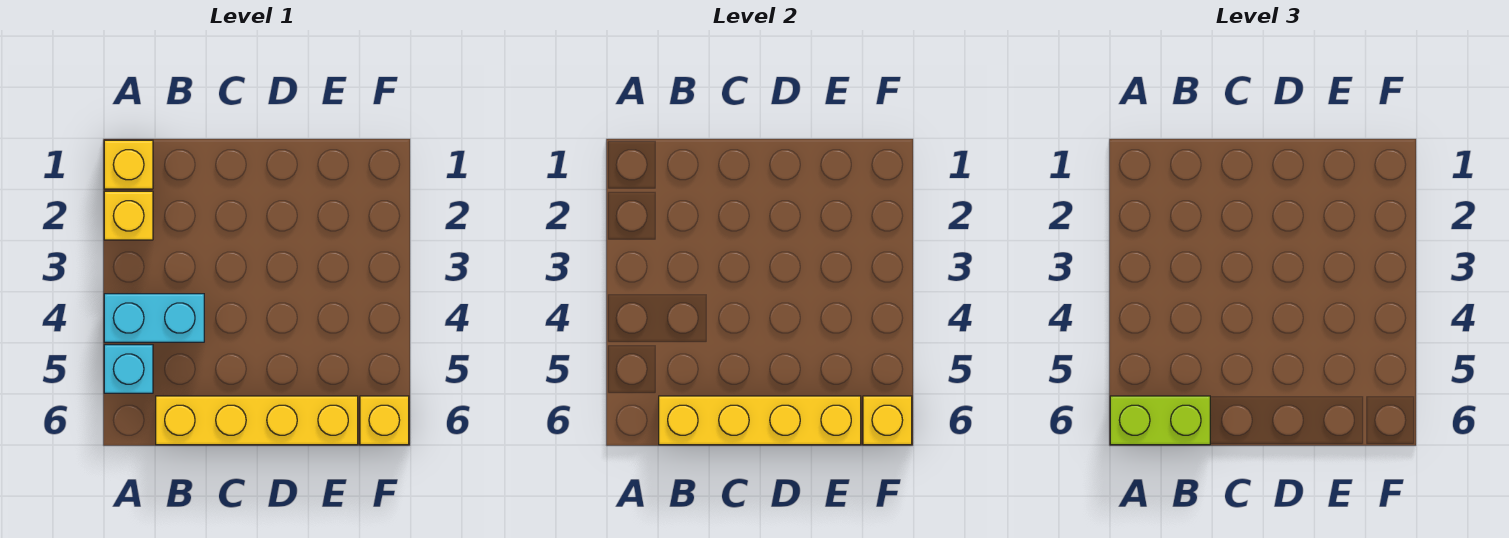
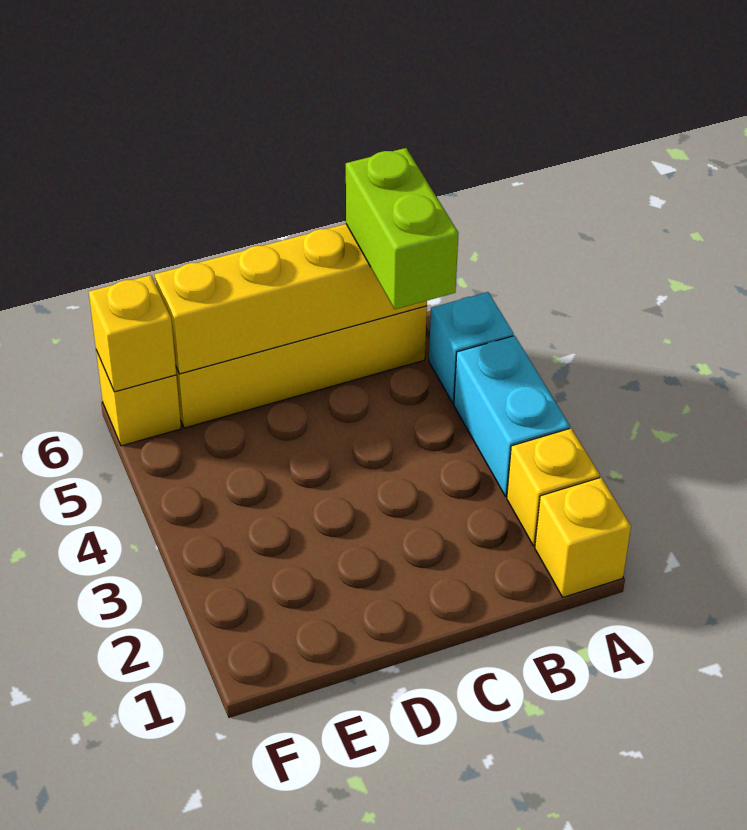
cyan brick A4:B4 level 1 -> cyan brick A3:A4 level 1
lime brick A6:B6 level 3 -> lime brick B5:B6 level 3

